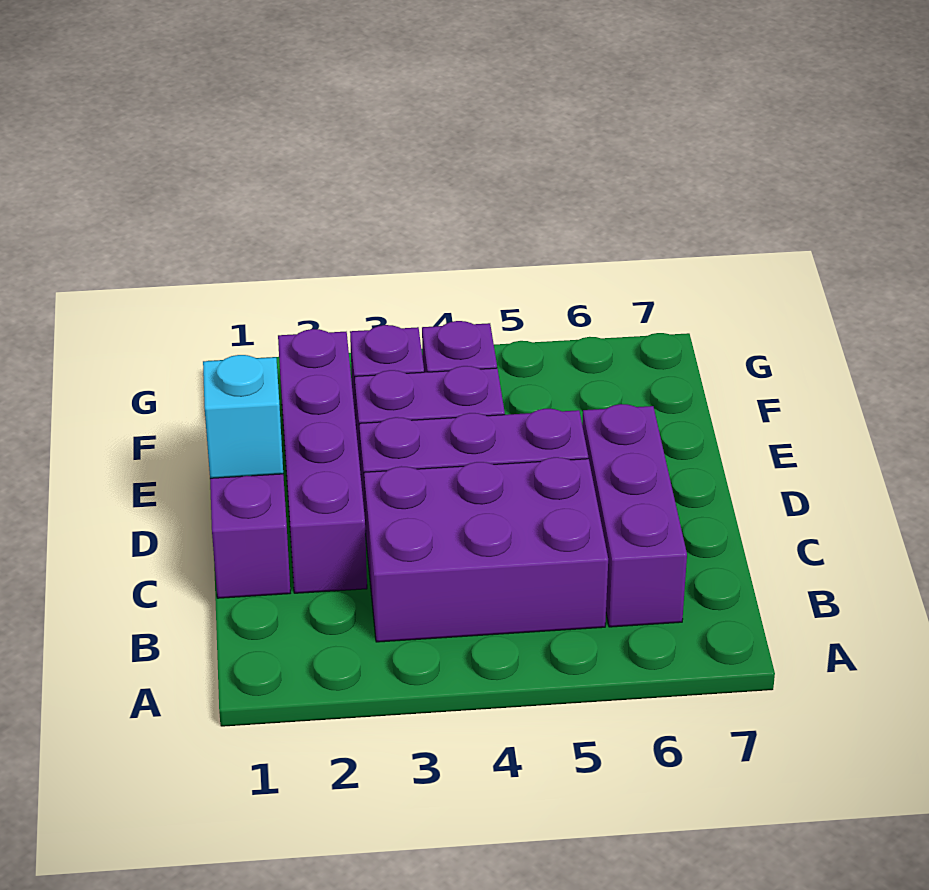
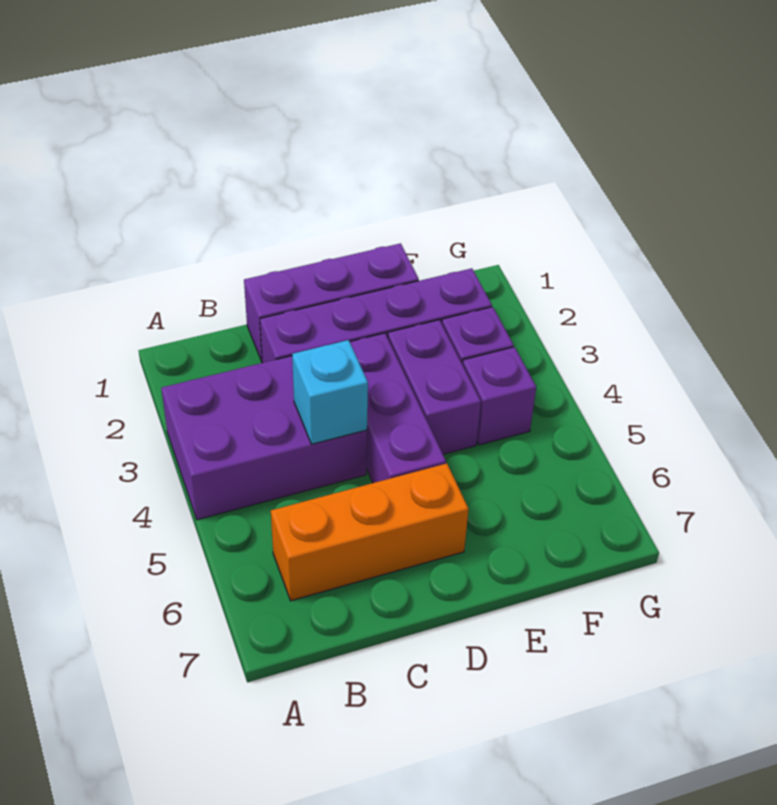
purple brick B3:C5 level 1 -> purple brick A3:C4 level 1
purple brick B6:D6 level 1 -> orange brick B6:D6 level 1
cyan brick D1 level 2 -> cyan brick C4 level 2

